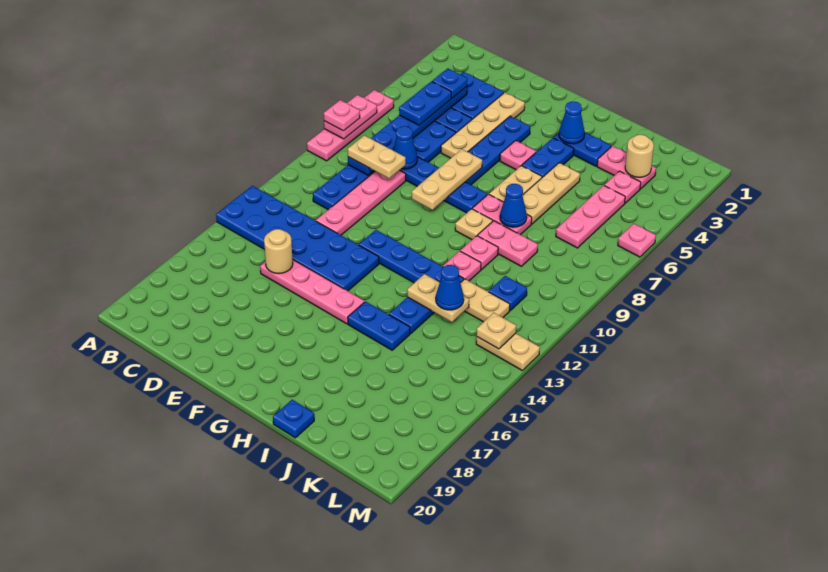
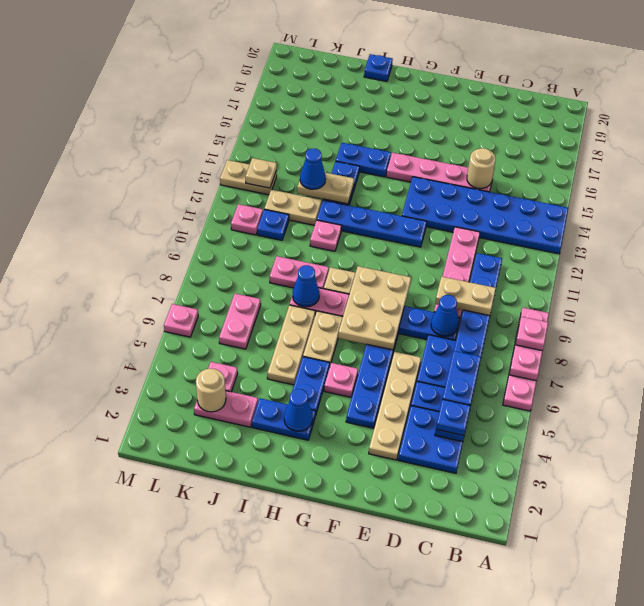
tan plate F7:F9 level 2 -> tan plate F7:G9 level 2
pink plate I10 level 1 -> pink plate L11 level 1
pink plate K5:K7 level 1 -> pink plate K6:K7 level 1

